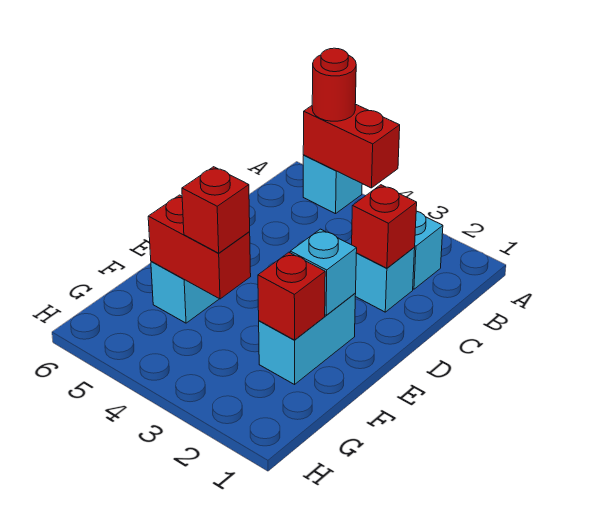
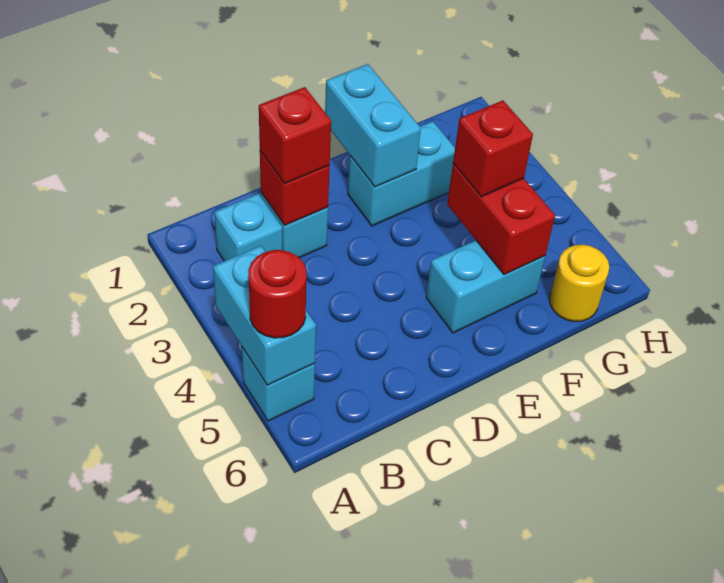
red brick A4:A5 level 2 -> cyan brick A4:A5 level 2
cyan brick E2 level 2 -> cyan brick E1:E2 level 2
red brick F2 level 2 -> red brick C2 level 3
none -> yellow round brick G6 level 1

